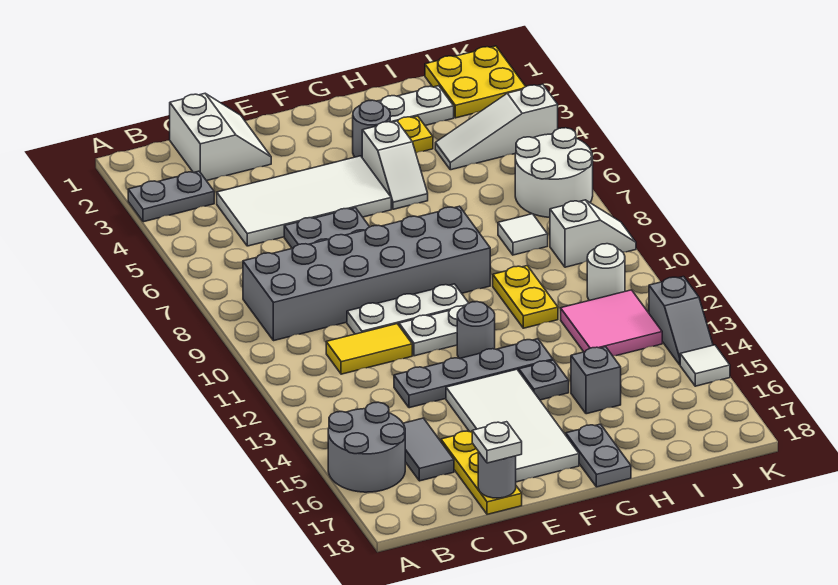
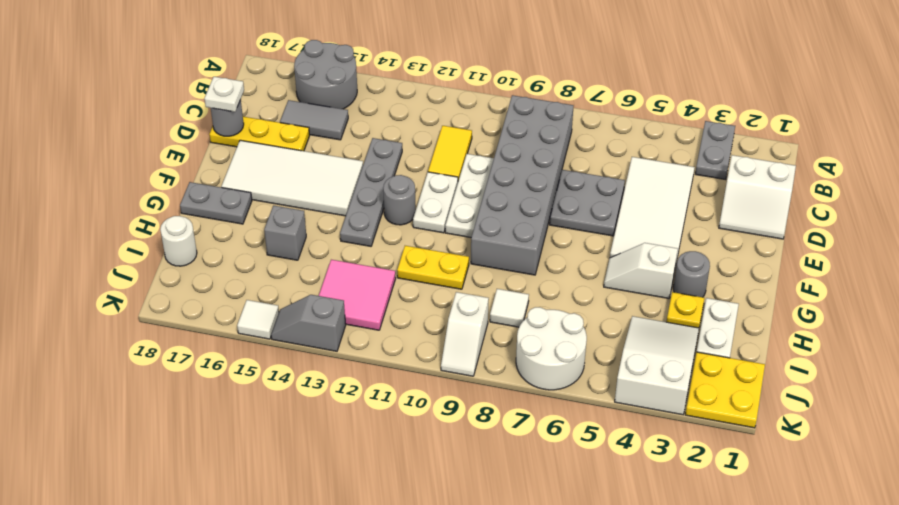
grey plate G14 level 1 -> none
white slope I4:K4 level 1 top K -> white slope I3:K4 level 1 top K
white round brick J11 level 1 -> white round brick I18 level 1

